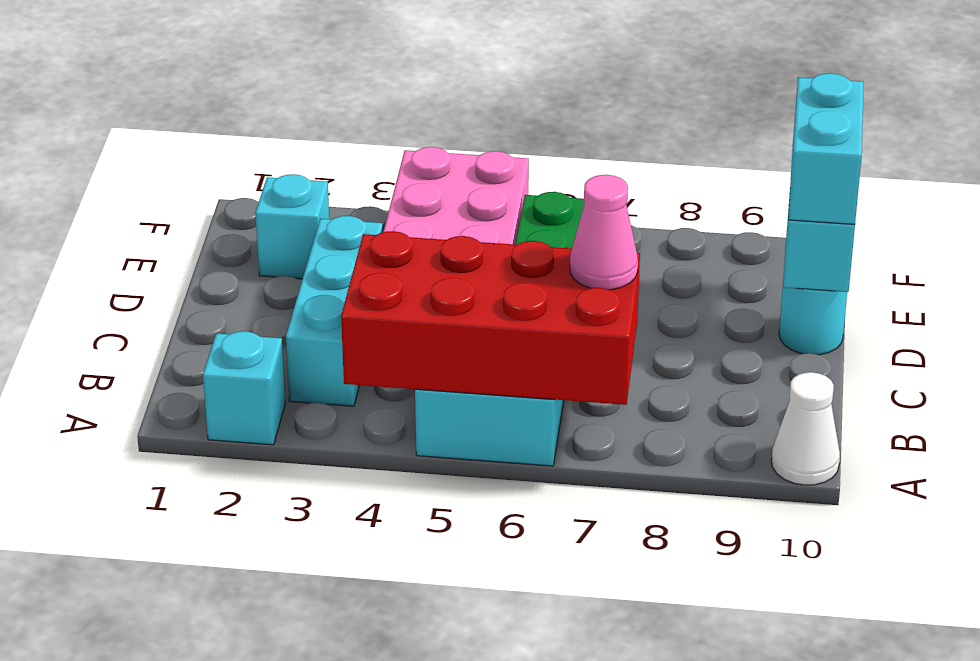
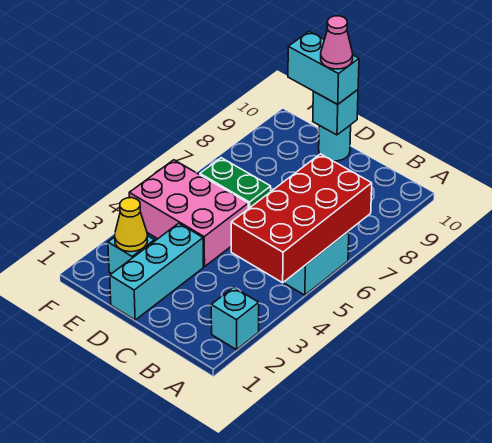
white cone A10 level 1 -> none
cyan brick B3:D3 level 1 -> cyan brick D1:D3 level 1
pink cone B7 level 3 -> pink cone D10 level 4
none -> yellow cone E2 level 2

